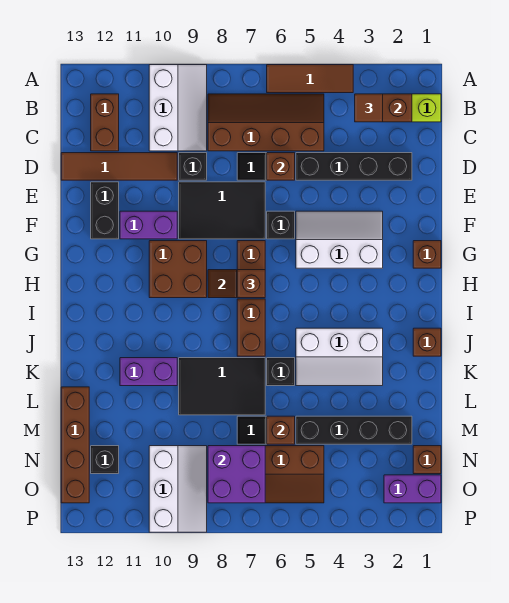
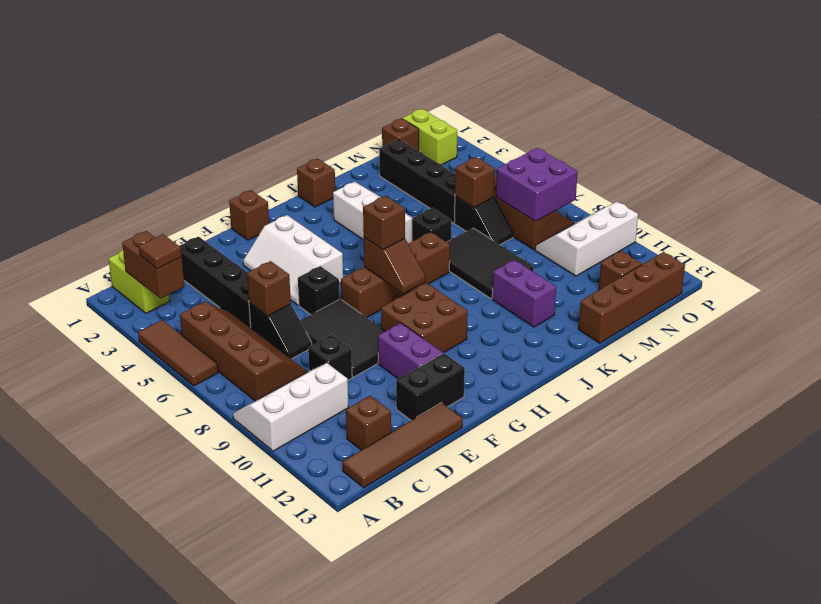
brown slope B5:C8 level 1 top C -> brown slope B5:C8 level 1 top B
brown brick B12:C12 level 1 -> brown brick C12 level 1
brown tile D10:D13 level 1 -> brown tile B13:E13 level 1
black brick N12 level 1 -> brown brick N12 level 1
purple brick O1:O2 level 1 -> lime brick O1:O2 level 1

